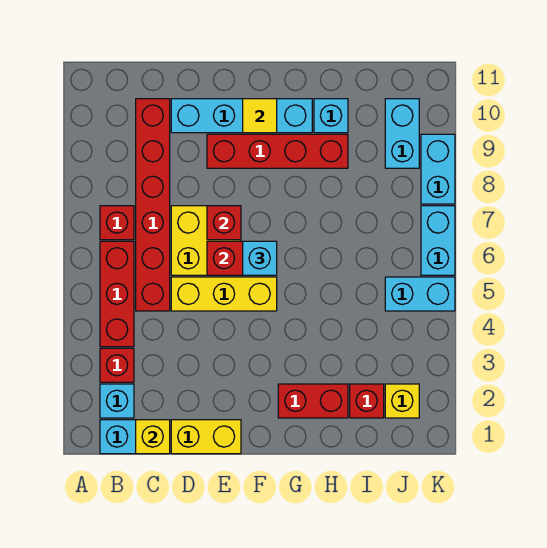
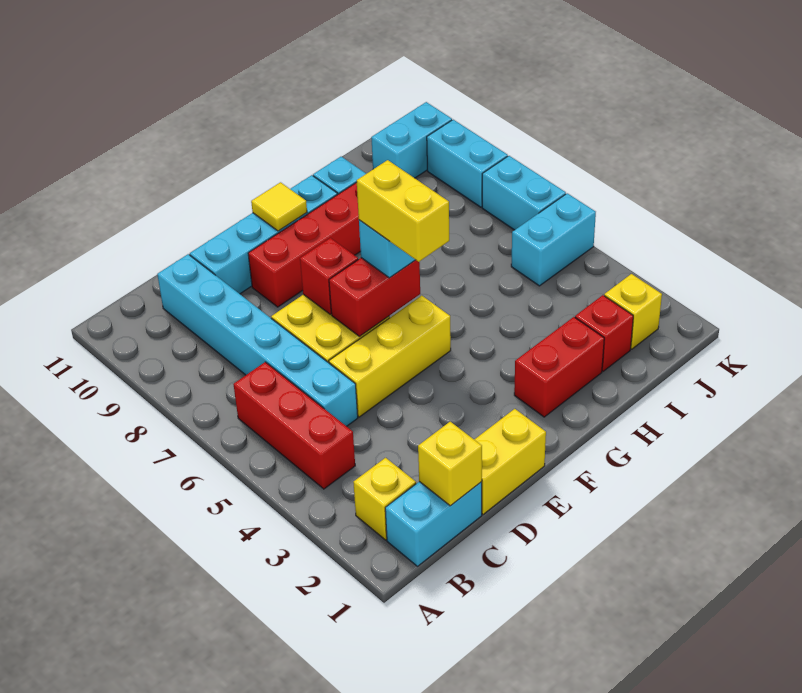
cyan brick B2 level 1 -> yellow brick B2 level 1
red brick B3 level 1 -> none
red brick B7 level 1 -> none
red brick C5:C10 level 1 -> cyan brick C5:C10 level 1
none -> yellow brick F5:F6 level 4
cyan brick J9:J10 level 1 -> cyan brick J10:K10 level 1

